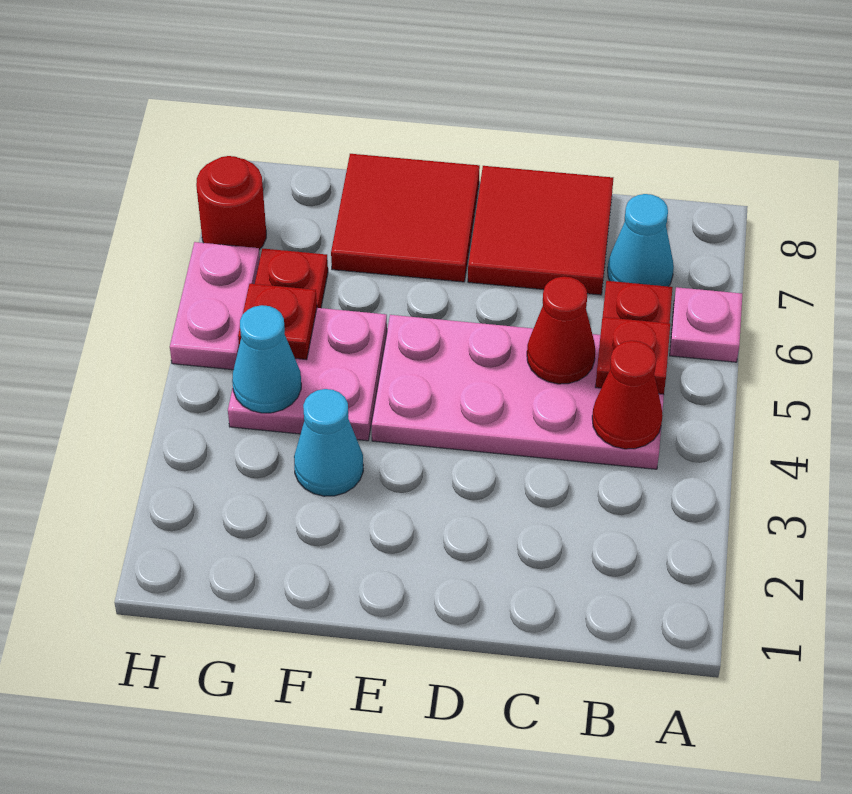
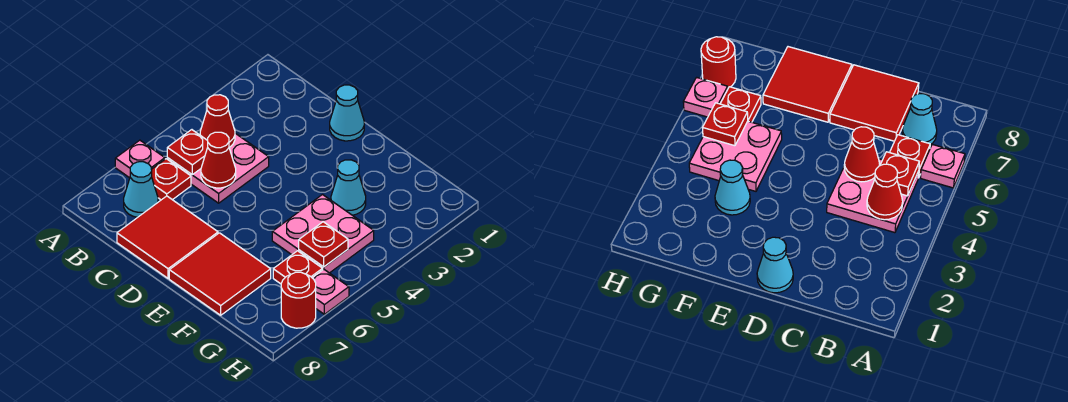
pink plate B4:E5 level 1 -> pink plate B4:C5 level 1
cyan cone G4 level 2 -> cyan cone D1 level 1
pink plate H5:H6 level 1 -> pink plate H6 level 1

